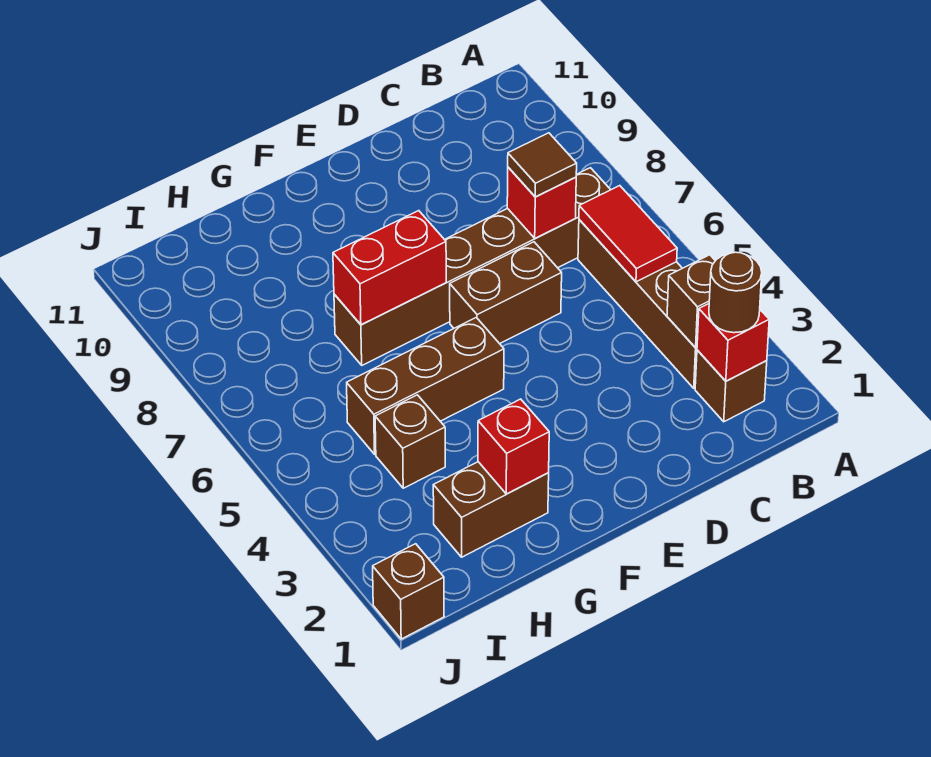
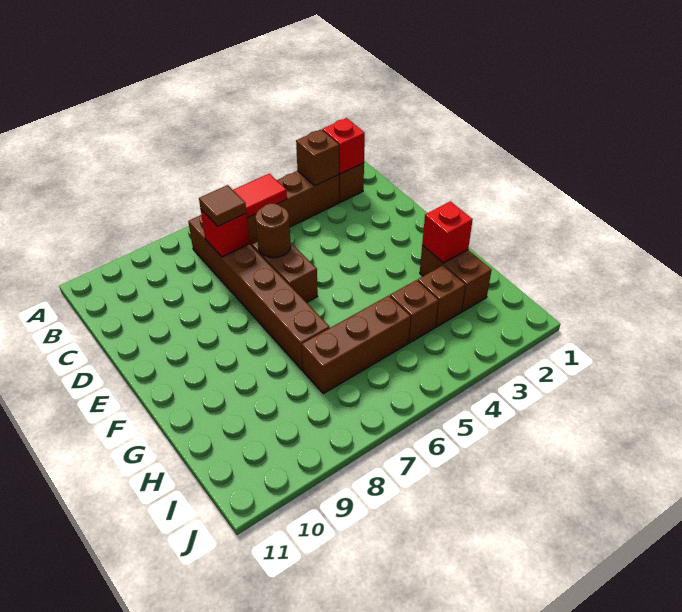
brown round brick B2 level 3 -> brown round brick D6 level 2
brown brick F5:H5 level 1 -> brown brick H5:H7 level 1
red brick F7:G7 level 2 -> none
brown brick J1 level 1 -> brown brick H3 level 1

